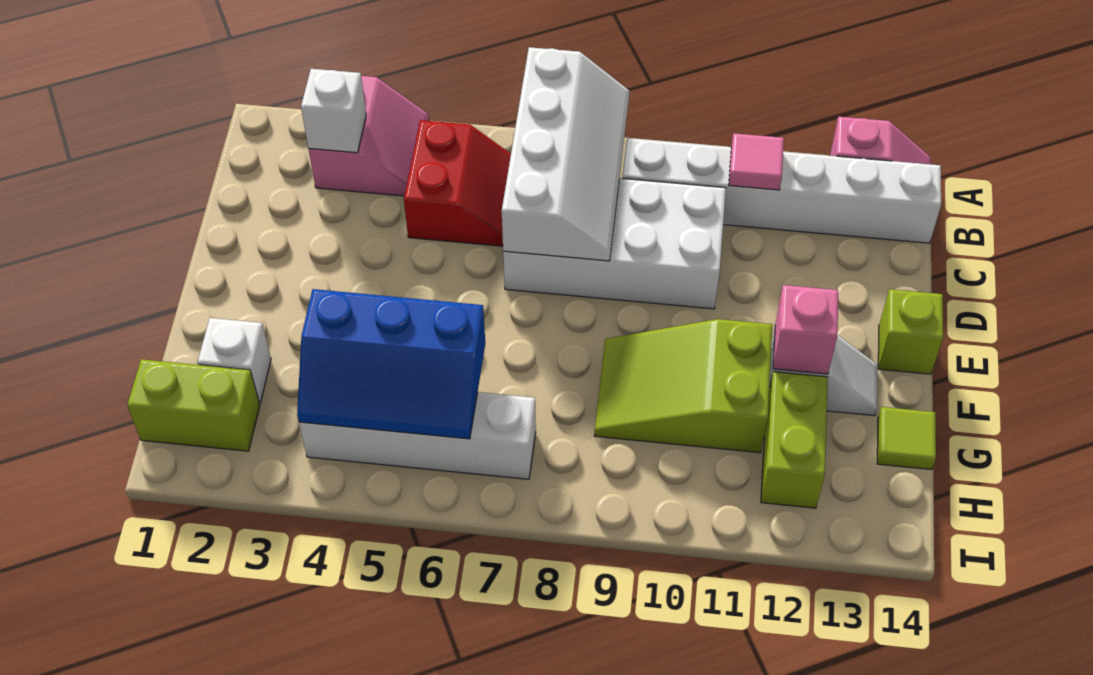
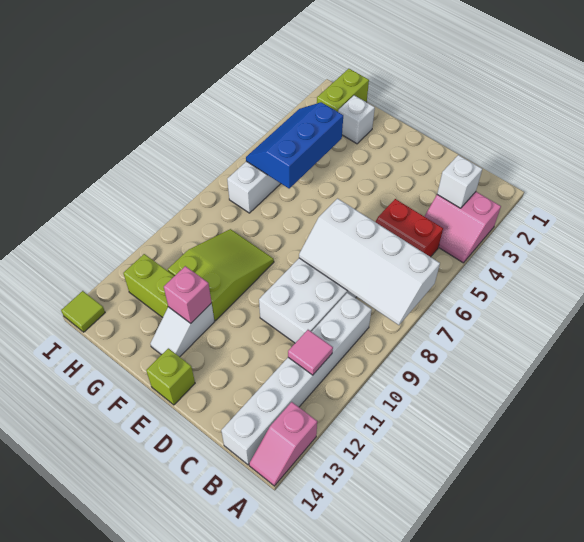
lime tile G14 level 1 -> lime tile I14 level 1

